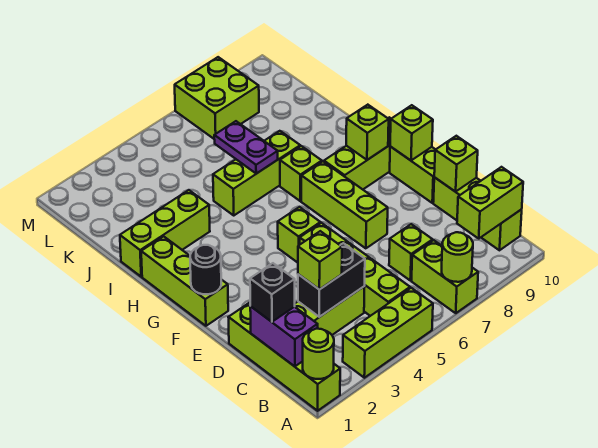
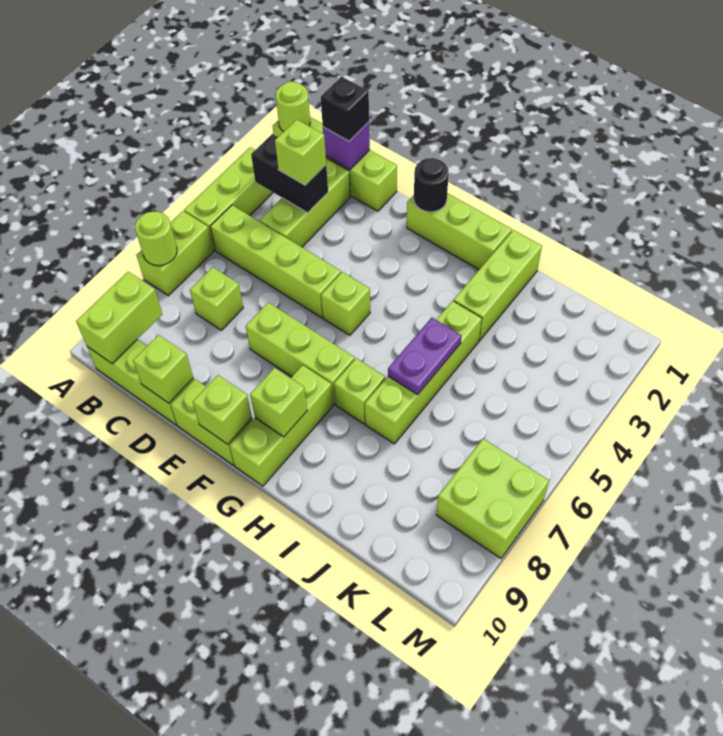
lime brick A7:B7 level 1 -> lime brick A6:A7 level 1
purple brick B1:C1 level 2 -> purple brick C1 level 2
black brick C3:C4 level 2 -> black brick B3:C3 level 2
lime brick I5:I7 level 1 -> lime brick I4:I7 level 1
purple plate I6:J6 level 2 -> purple plate I5:I6 level 2

